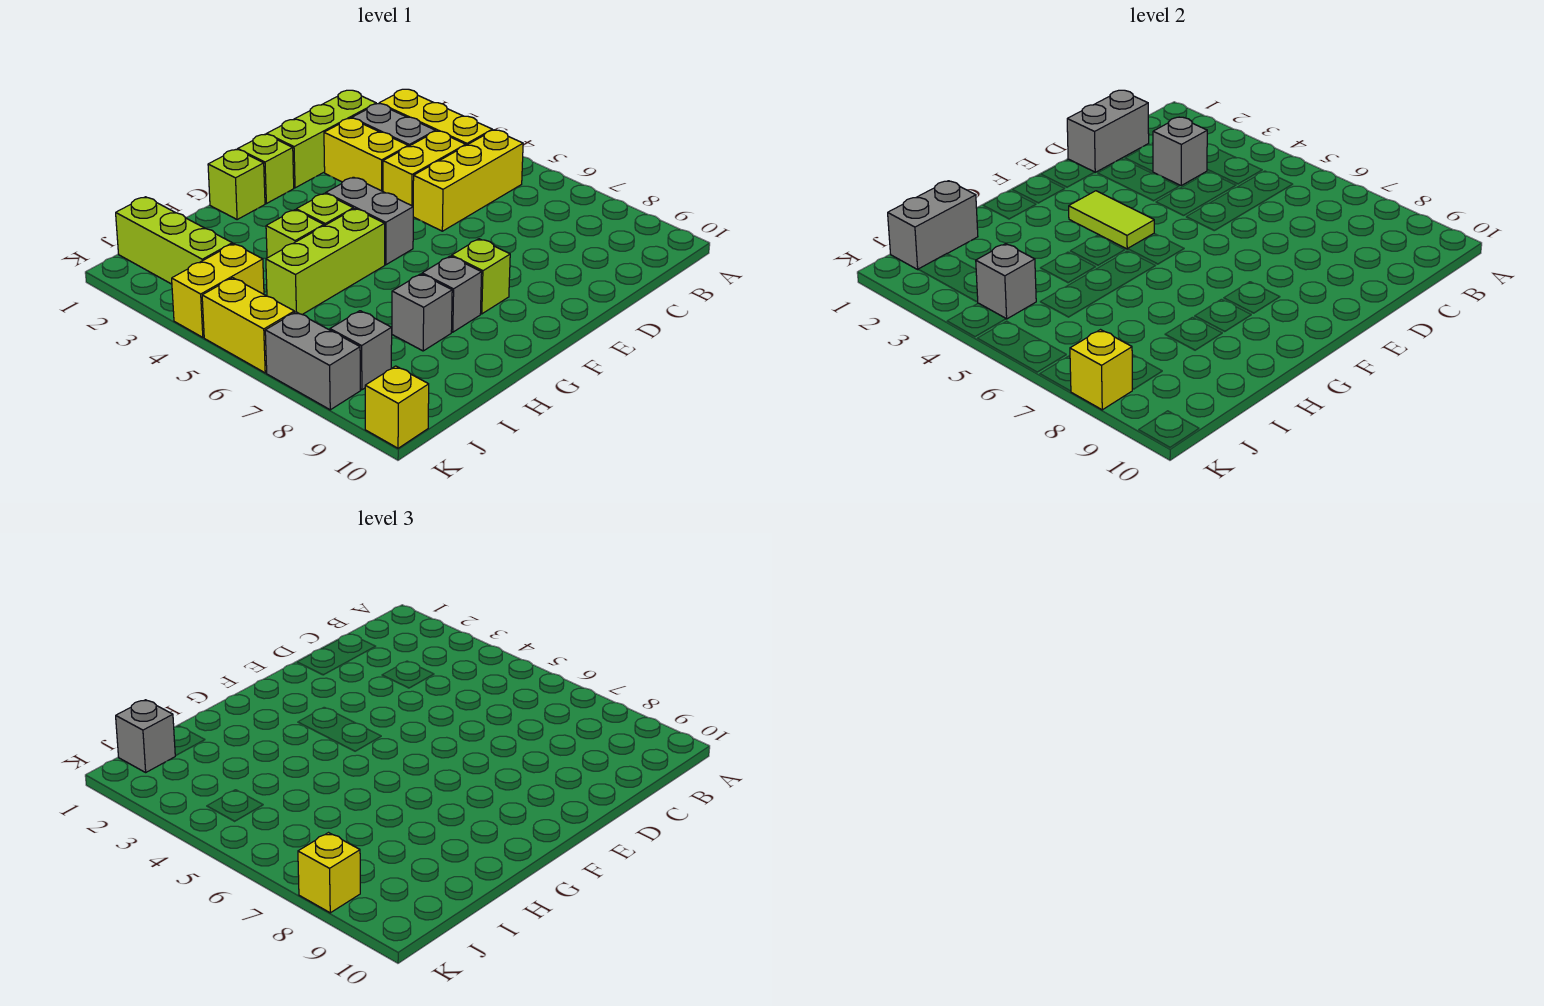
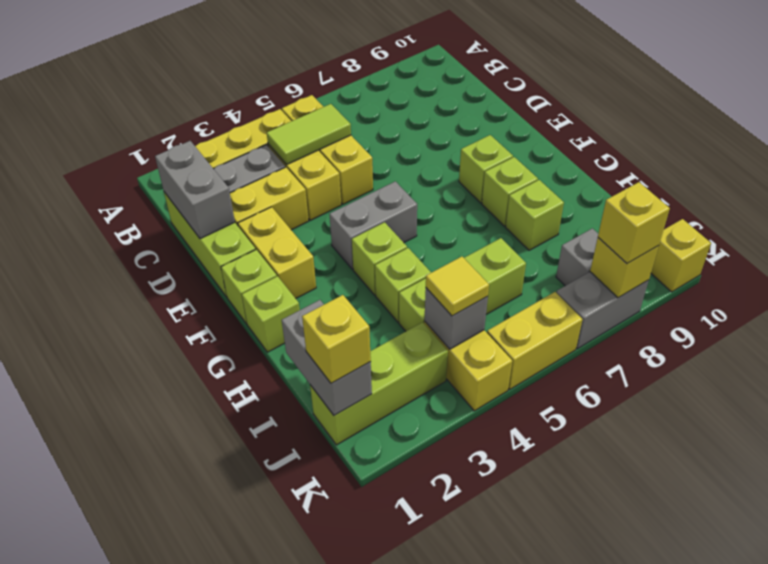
grey brick C3 level 2 -> none
none -> yellow brick E2:F2 level 1
lime tile F3:F4 level 2 -> lime tile C4:C5 level 2
lime brick G5:I5 level 1 -> lime brick I4:I6 level 1
grey brick G8 level 1 -> lime brick G8 level 1
grey brick H8 level 1 -> lime brick H8 level 1
grey brick J1 level 3 -> yellow brick J1 level 3
none -> yellow tile J4 level 3

